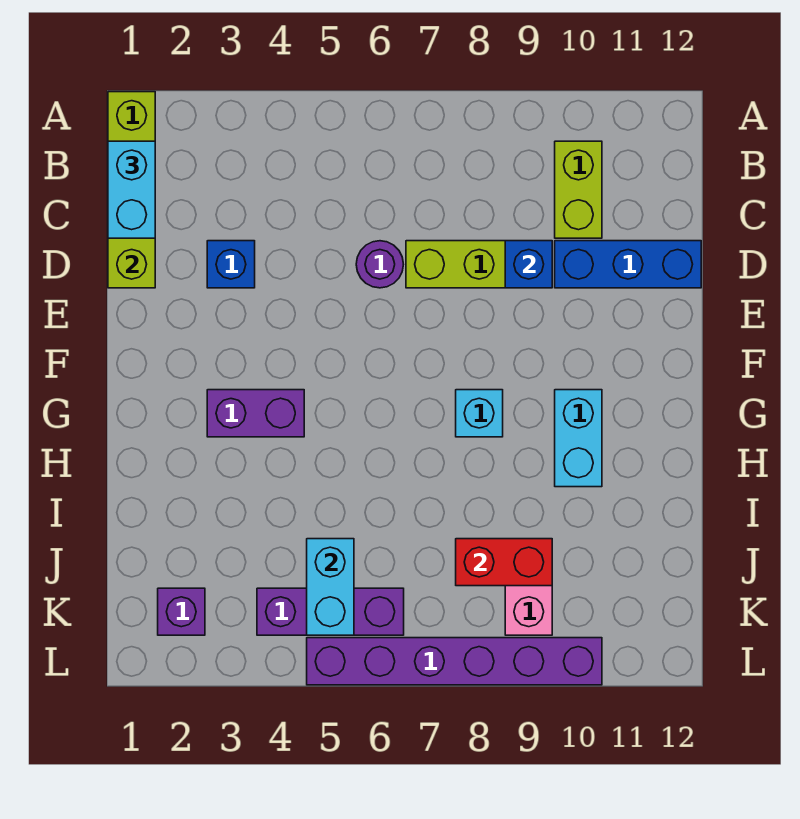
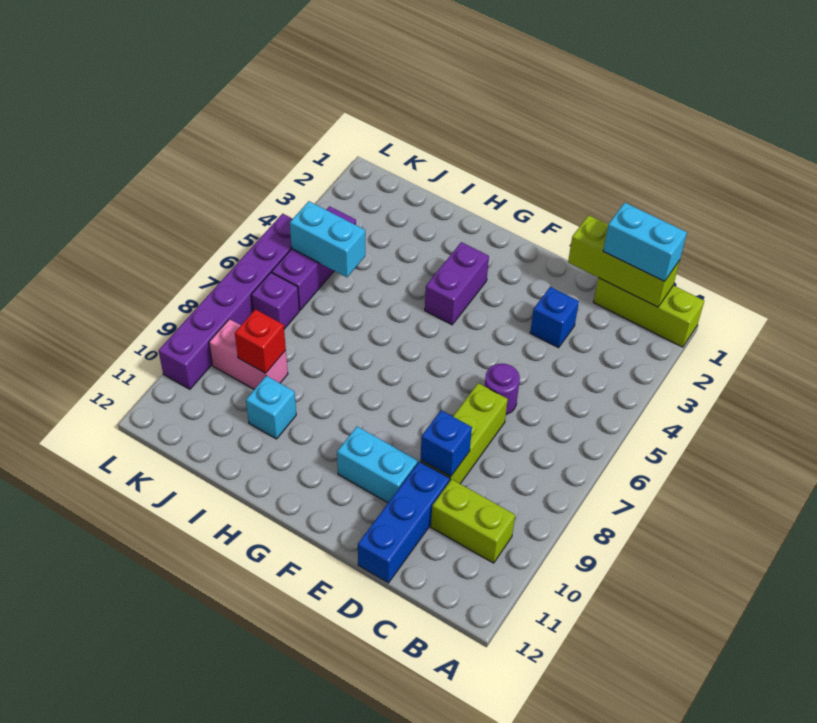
cyan brick G8 level 1 -> cyan brick I10 level 1
cyan brick G10:H10 level 1 -> cyan brick E10:F10 level 1
red brick J8:J9 level 2 -> red brick J9 level 2
purple brick K2 level 1 -> purple brick K7 level 1

